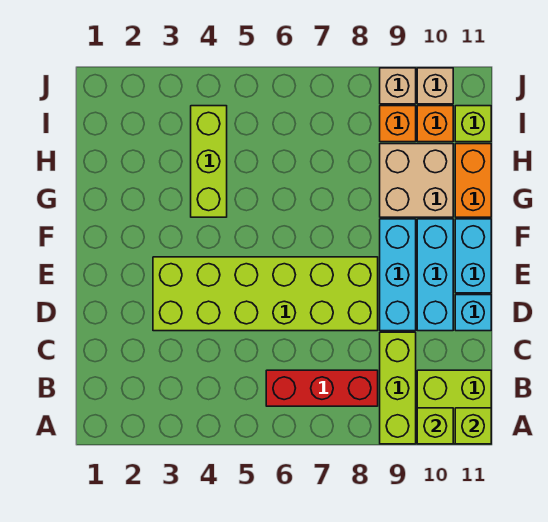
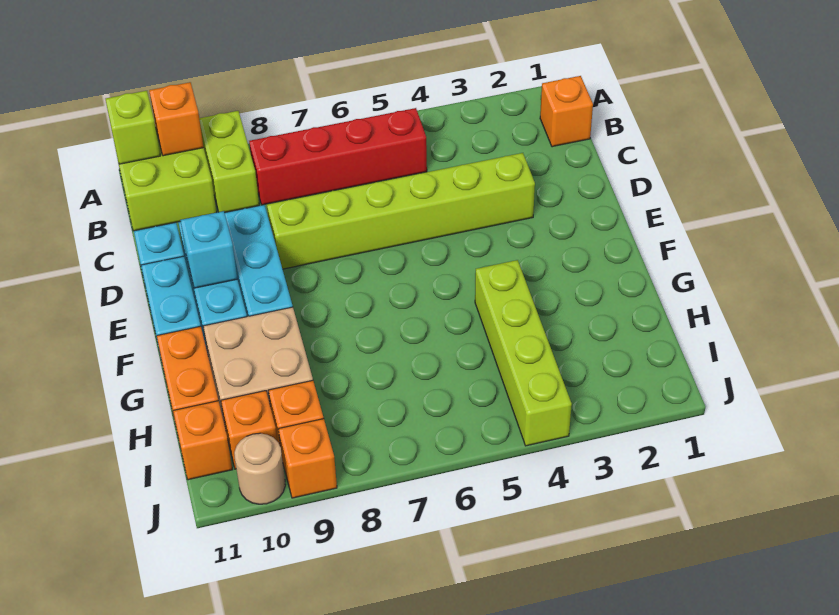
lime brick A9:C9 level 1 -> lime brick A9:B9 level 1
lime brick A10 level 2 -> orange brick A10 level 2
none -> orange brick B1 level 1
red brick B6:B8 level 1 -> red brick B5:B8 level 1
lime brick D3:E8 level 1 -> lime brick D3:D8 level 1
none -> cyan brick E10 level 2
lime brick G4:I4 level 1 -> lime brick G4:J4 level 1
lime brick I11 level 1 -> orange brick I11 level 1
tan brick J9 level 1 -> orange brick J9 level 1
tan brick J10 level 1 -> tan round brick J10 level 1

